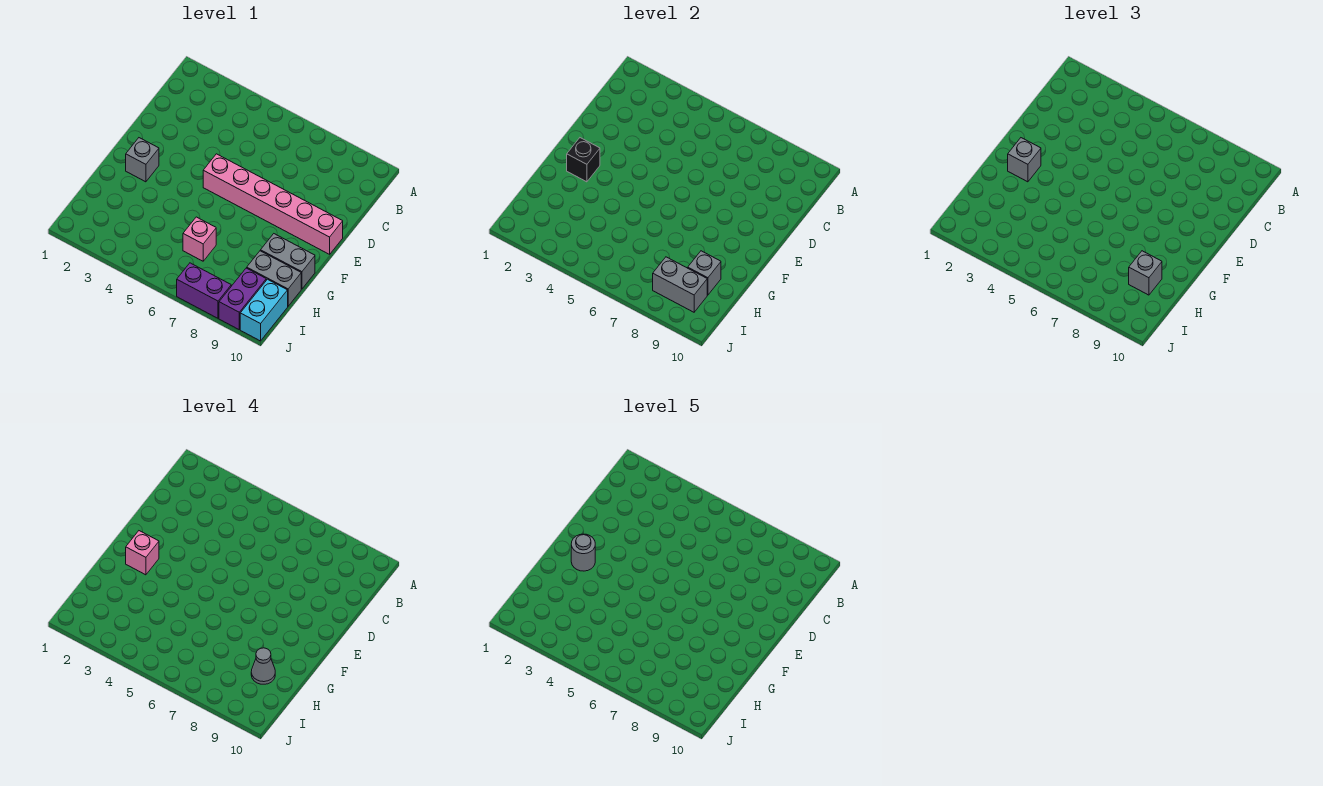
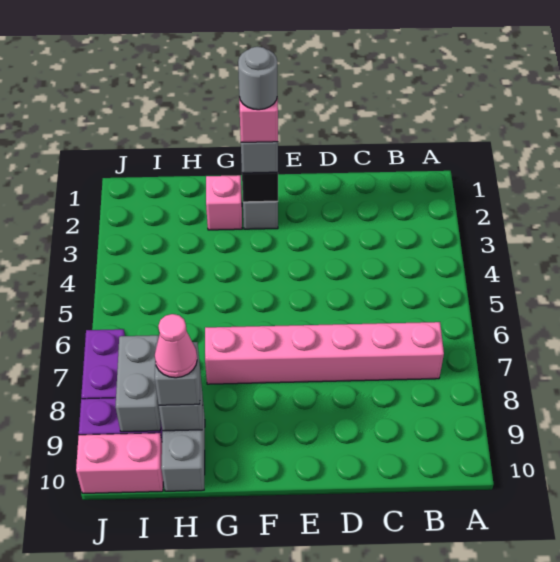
pink brick E5:E10 level 1 -> pink brick B7:G7 level 1
grey brick G9:G10 level 1 -> none
pink brick H6 level 1 -> pink brick G2 level 1
grey cone H9 level 4 -> pink cone H9 level 4
cyan brick I10:J10 level 1 -> pink brick I10:J10 level 1

